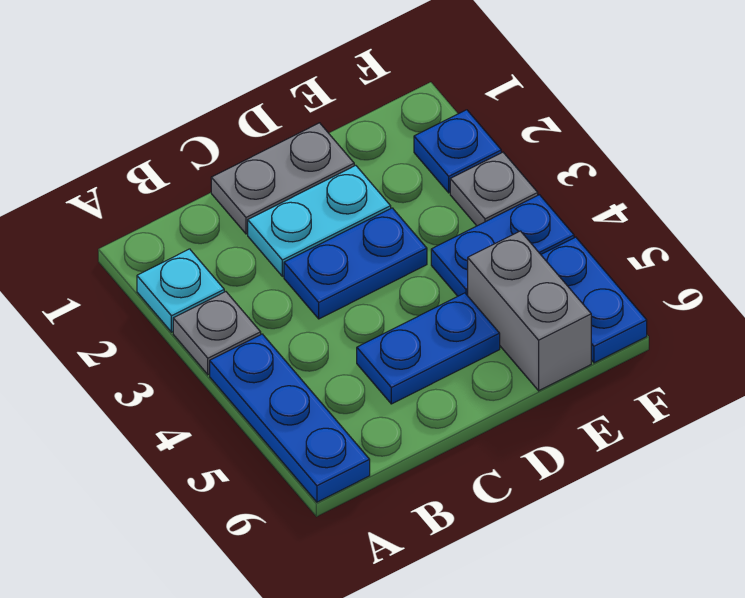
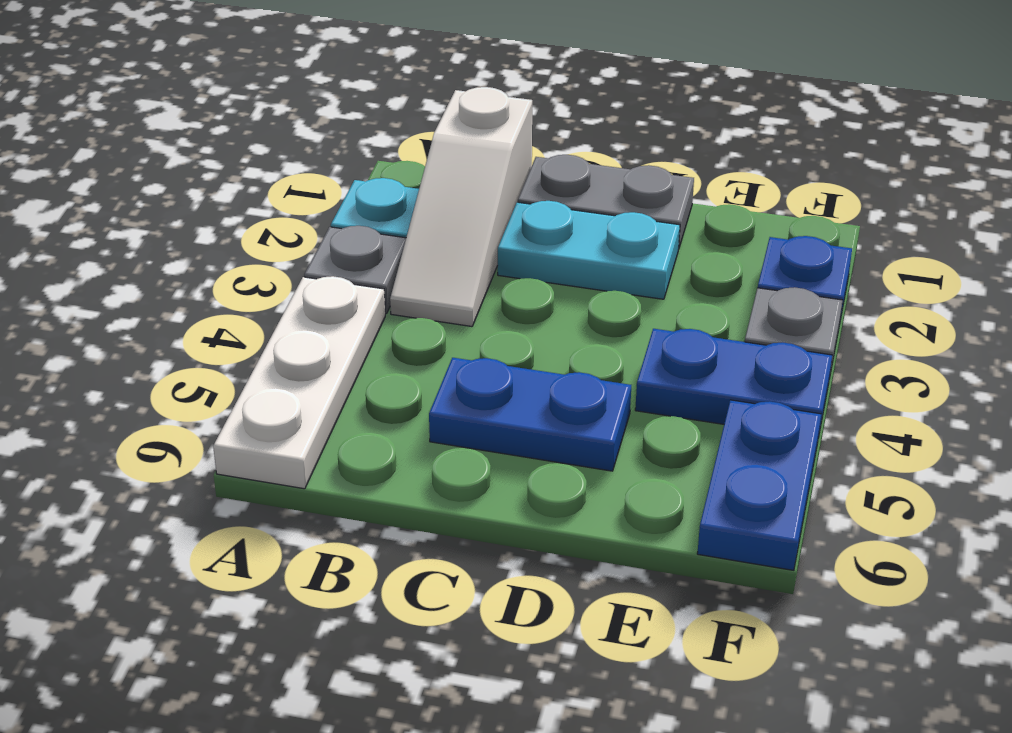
blue plate A4:A6 level 1 -> white plate A4:A6 level 1
none -> white slope B1:B3 level 1 top 1
blue plate C3:D3 level 1 -> none
grey brick E5:E6 level 1 -> none

